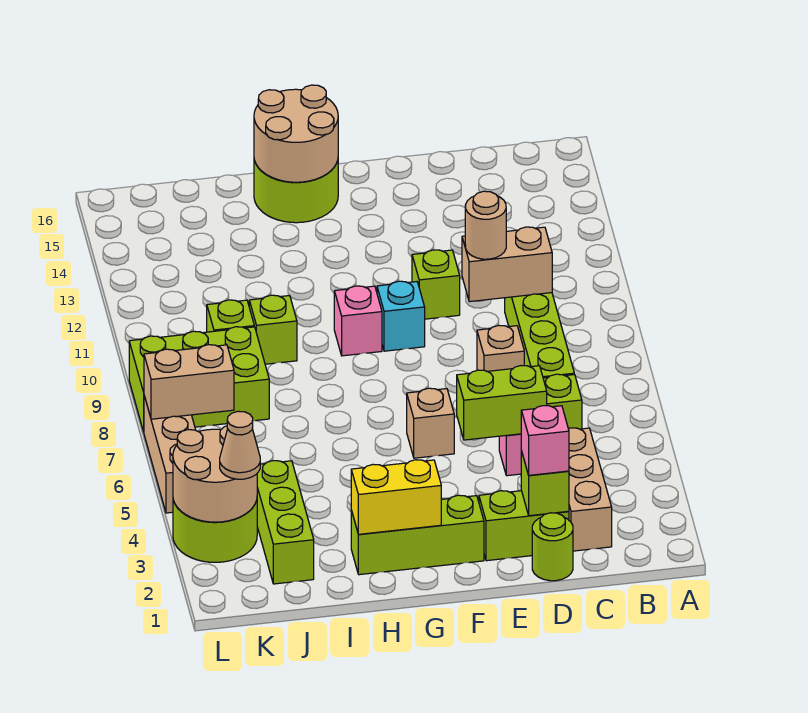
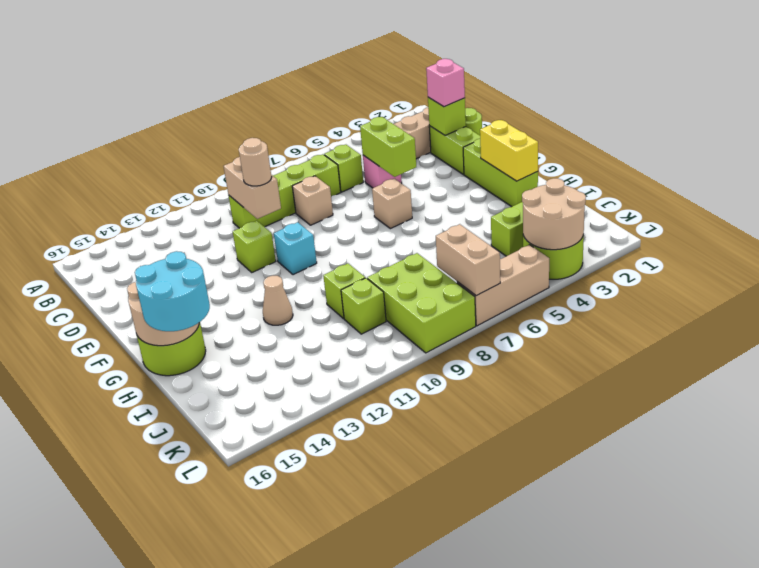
pink brick G10 level 1 -> none
none -> cyan round brick H15:I16 level 3
tan cone K3 level 3 -> tan cone H12 level 1

